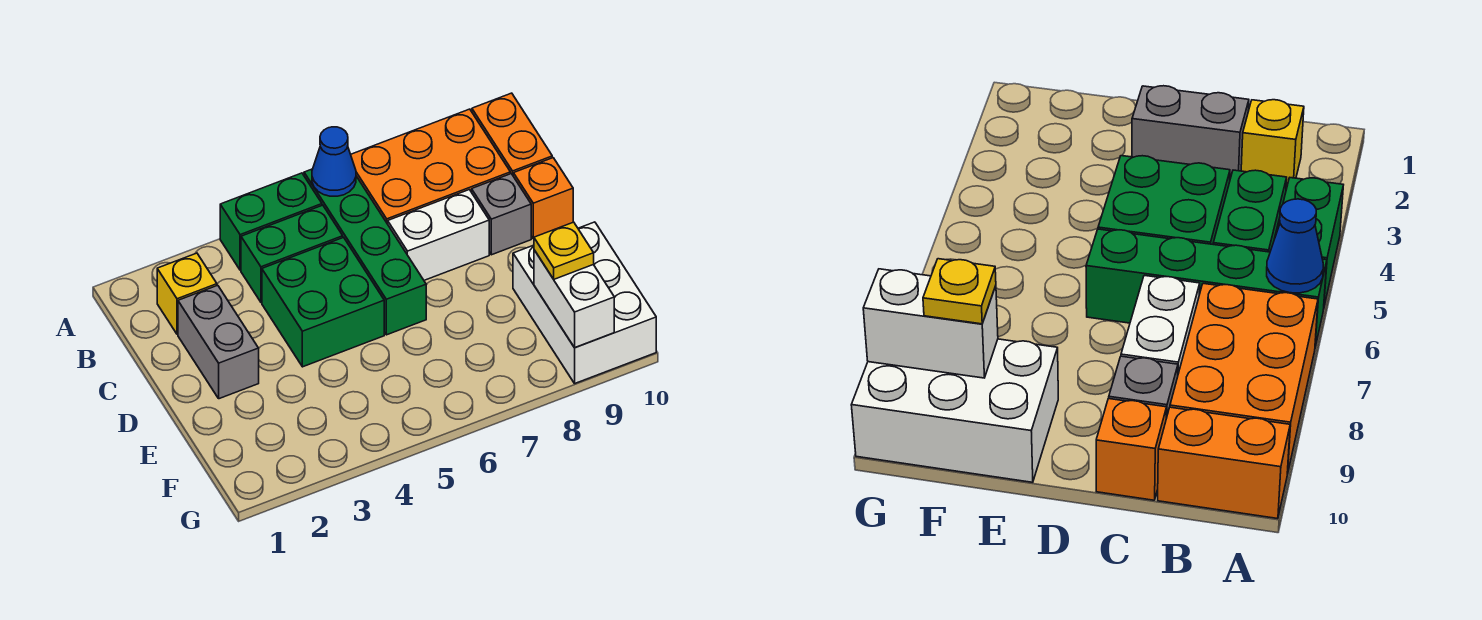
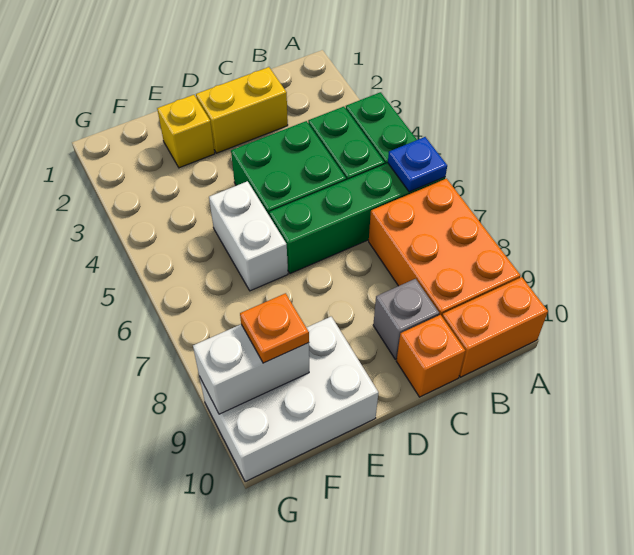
blue cone A6 level 2 -> blue plate A6 level 2
yellow brick B2 level 1 -> yellow brick E2 level 1
grey brick C2:D2 level 1 -> yellow brick C2:D2 level 1
white brick C7:C8 level 1 -> white brick E5:E6 level 1
yellow plate F9 level 3 -> orange plate F9 level 3

